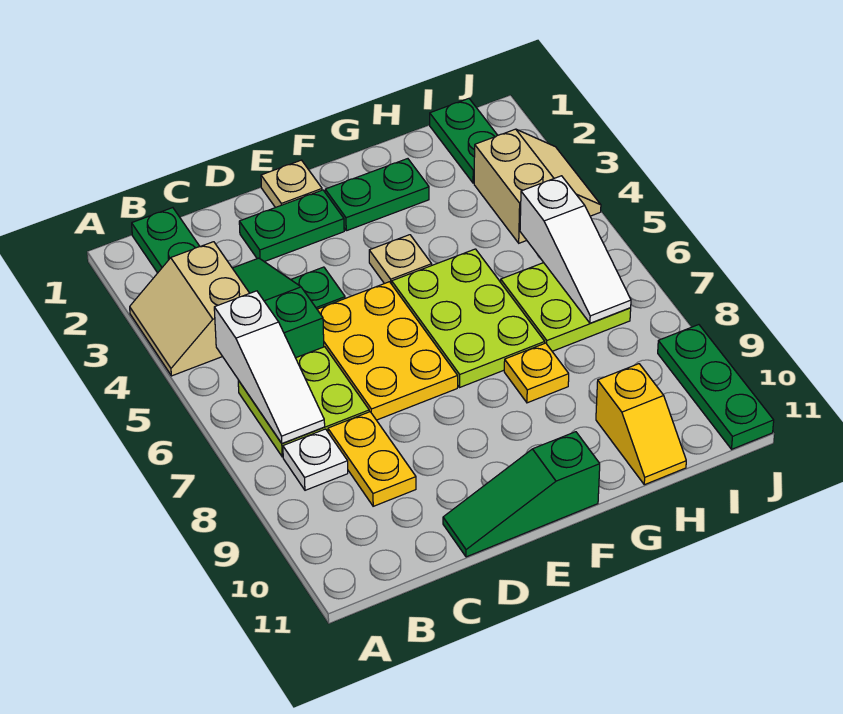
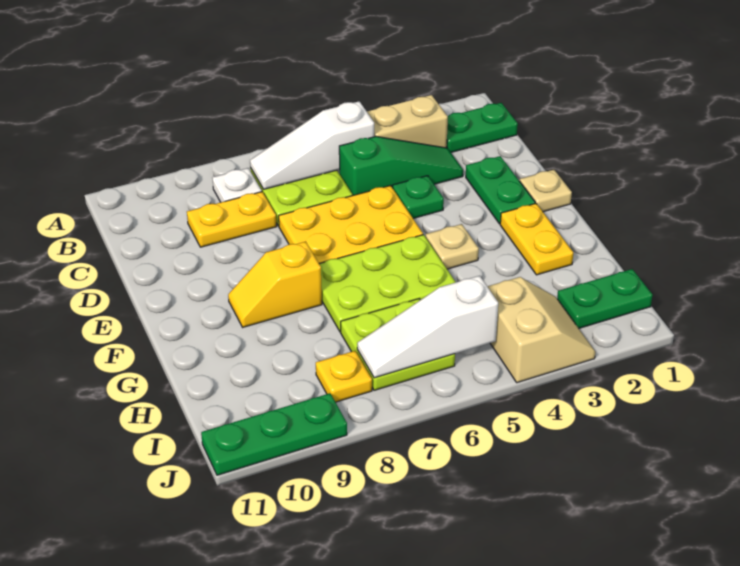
green slope D11:F11 level 1 top F -> none
green plate F2:G2 level 1 -> yellow plate F2:G2 level 1
yellow plate G8 level 1 -> yellow plate I8 level 1
yellow slope H10:H11 level 1 top 10 -> yellow slope F8:F9 level 1 top 8
tan slope I3:J4 level 1 top I -> tan slope I3:J4 level 1 top 4

